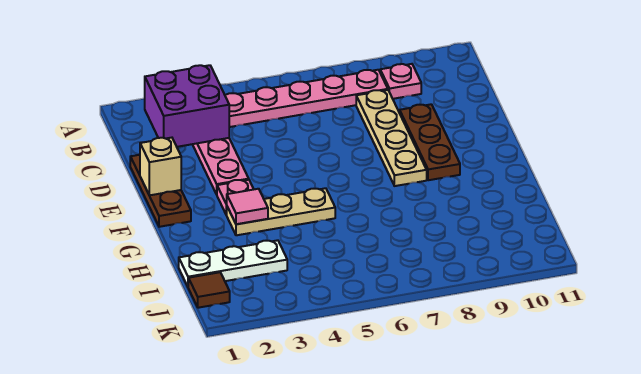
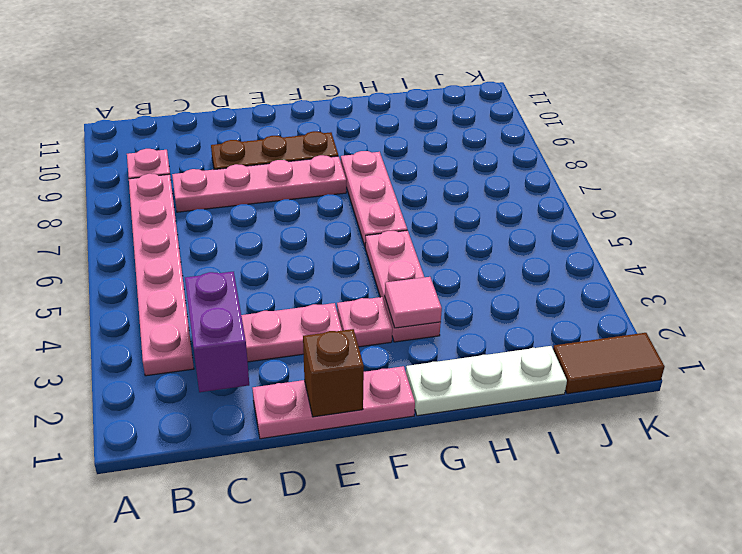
purple brick B2:C3 level 2 -> purple brick C2:C3 level 2
tan plate C8:F8 level 1 -> pink plate C8:F8 level 1
brown plate D1:F1 level 1 -> pink plate D1:F1 level 1
tan brick E1 level 2 -> brown brick E1 level 2
tan plate G3:G5 level 1 -> pink plate G3:G5 level 1
none -> pink plate G6:G8 level 1
white plate I1:I3 level 1 -> white plate G1:I1 level 1
brown tile J1 level 1 -> brown tile J1:K1 level 1

